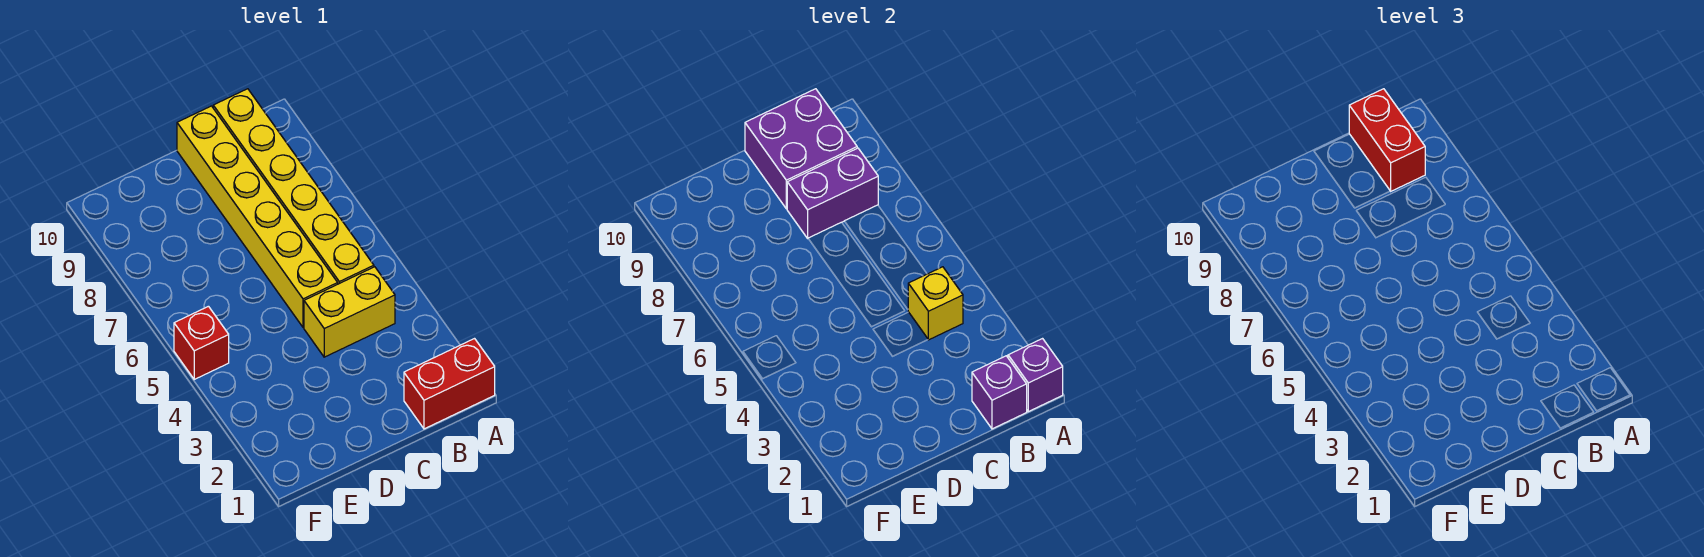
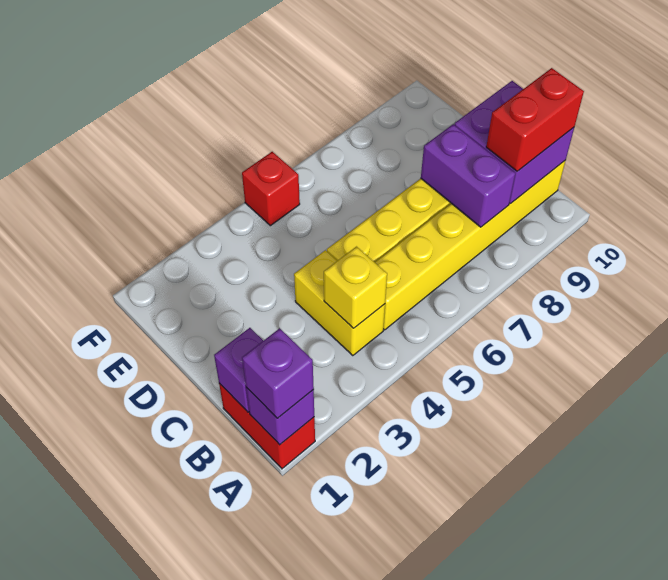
none -> purple brick A1 level 3

